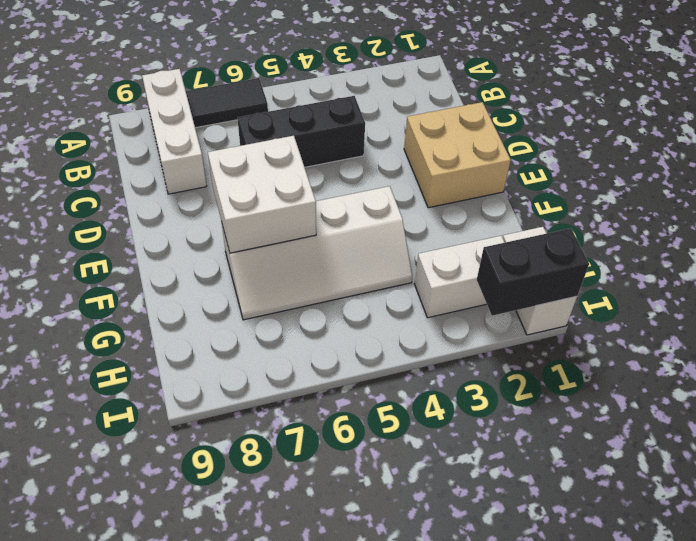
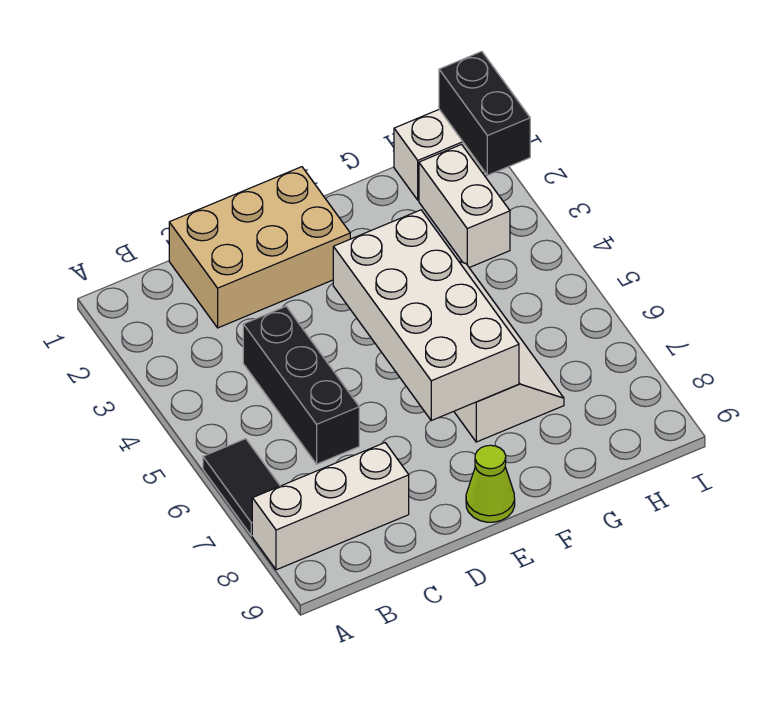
tan brick D1:E2 level 1 -> tan brick C1:E2 level 1
white brick E6:F7 level 2 -> white brick E4:F7 level 2
none -> lime cone E9 level 1

